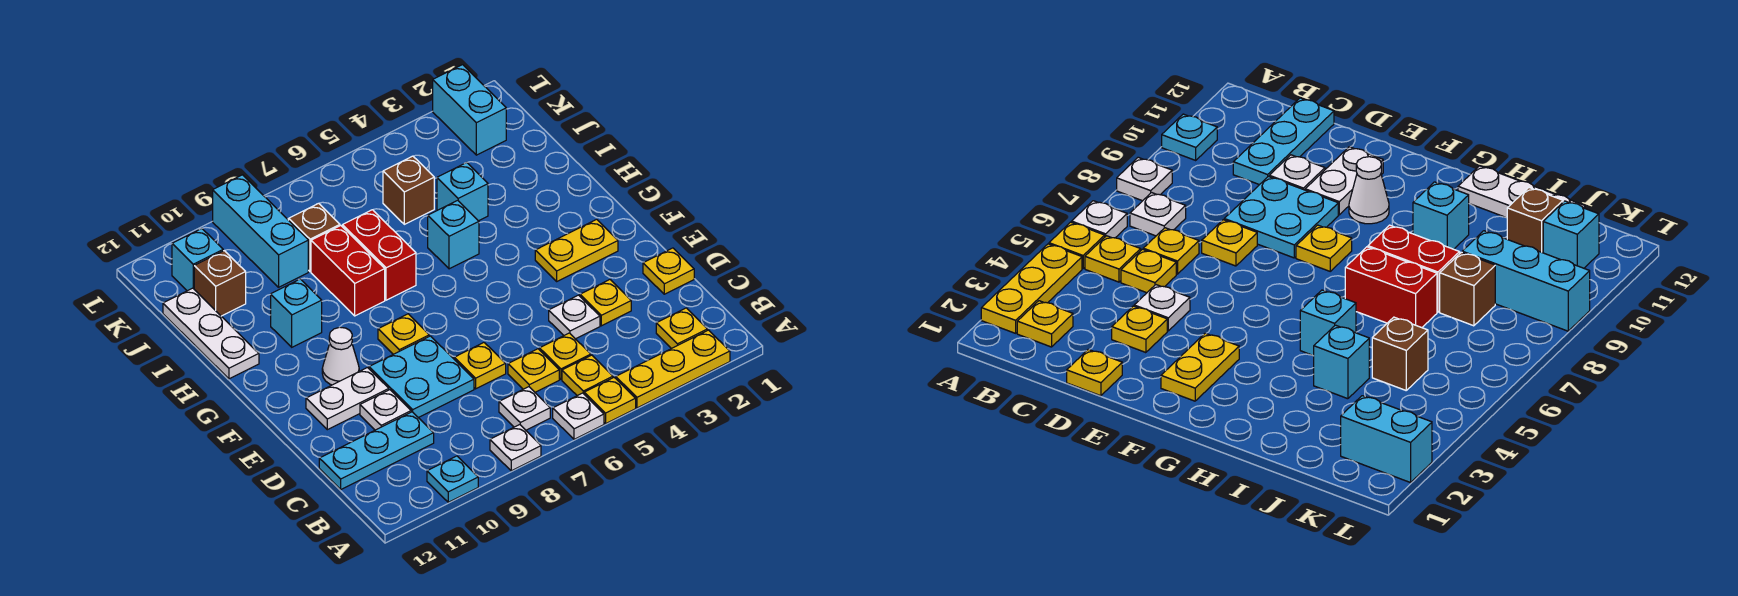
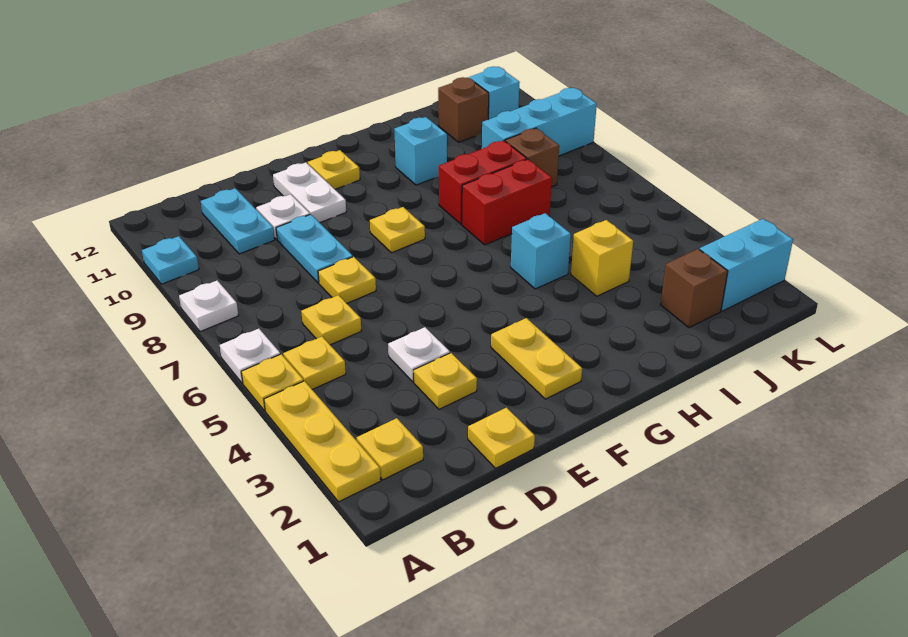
white plate B7 level 1 -> none
yellow plate C5 level 1 -> yellow plate F11 level 1
cyan plate C10:C12 level 1 -> cyan plate C10:C11 level 1
cyan plate D8:E9 level 1 -> cyan plate D8:D9 level 1
white cone F10 level 1 -> none
white plate H12:J12 level 1 -> none
cyan brick I4 level 1 -> yellow brick I4 level 1
brown brick J5 level 1 -> brown brick J2 level 1

